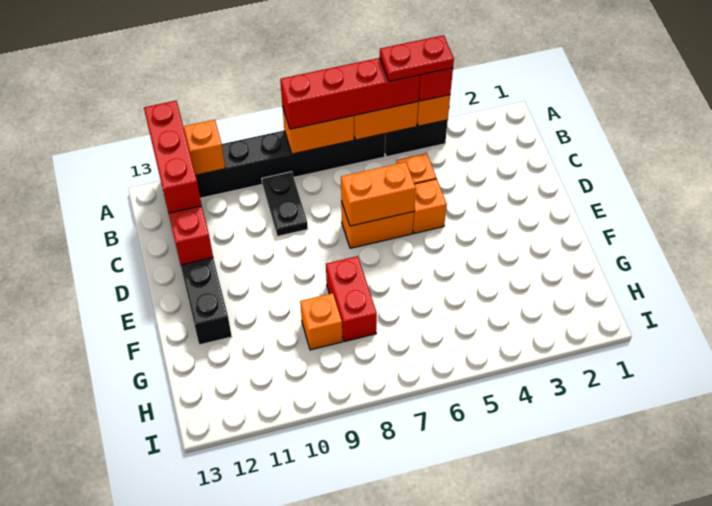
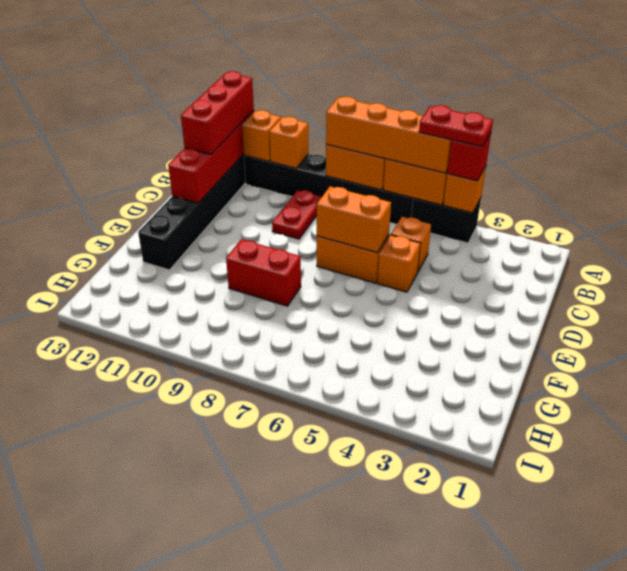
red brick A5:A8 level 3 -> orange brick A5:A8 level 3
black plate B9:C9 level 1 -> red plate B9:C9 level 1
red brick F8:G8 level 1 -> red brick F8:F9 level 1
orange brick G9 level 1 -> orange brick A10 level 2

